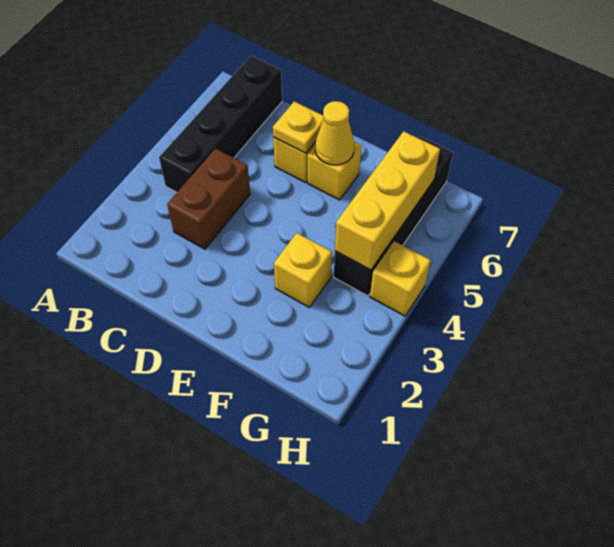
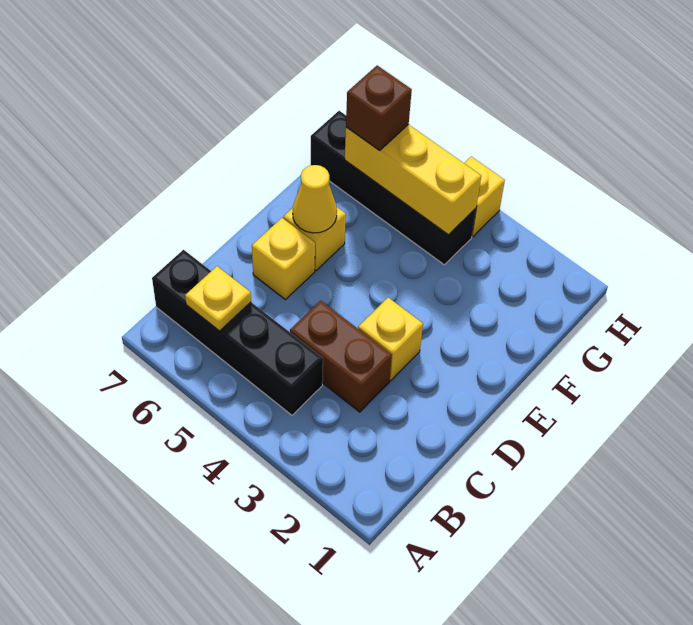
yellow plate D6 level 2 -> yellow plate B6 level 2
yellow brick F3 level 1 -> yellow brick D3 level 1
none -> brown brick G6 level 3

